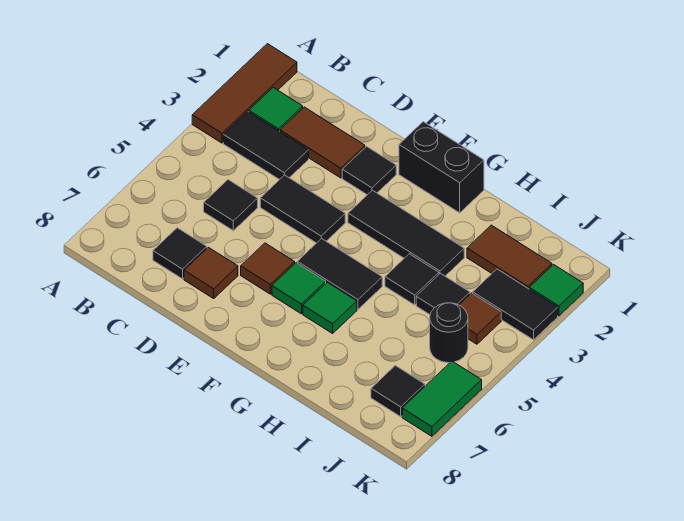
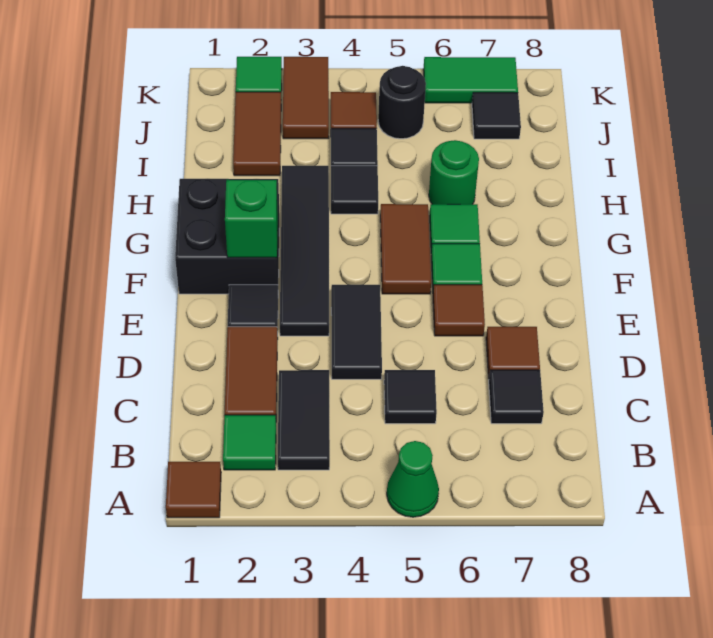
brown tile A1:A3 level 1 -> brown tile A1 level 1
none -> green cone A5 level 1
black brick F1:G1 level 1 -> black brick F1:G2 level 1
none -> green brick F2 level 2
black tile F3:H3 level 1 -> black tile E3:H3 level 1
black tile F5:G5 level 1 -> brown tile F5:G5 level 1
none -> green round brick H6 level 1
black tile J3:K3 level 1 -> brown tile J3:K3 level 1

